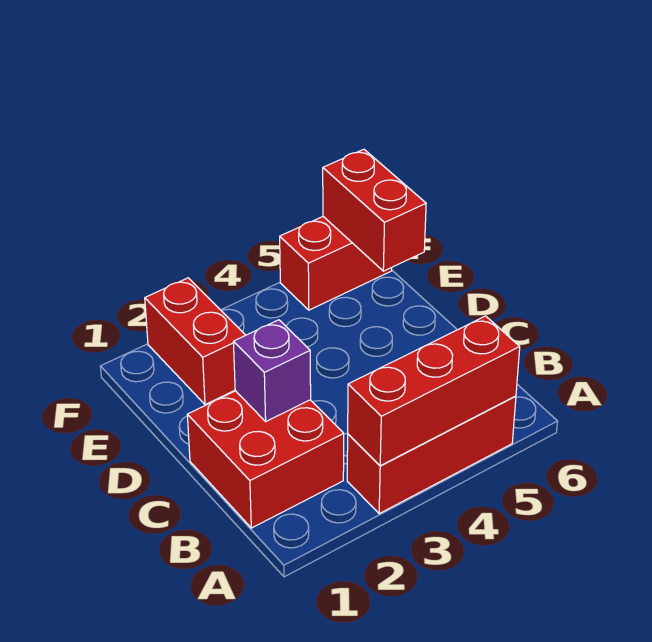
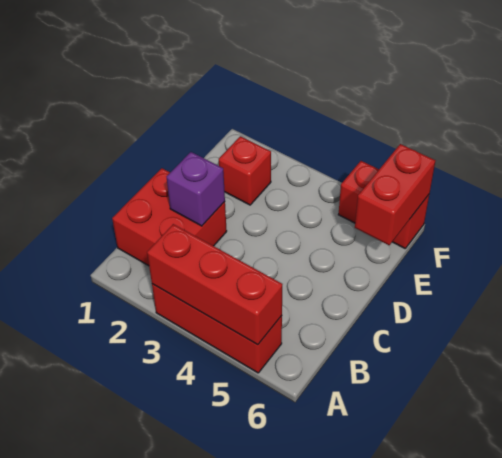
red brick E2:F2 level 1 -> red brick E2 level 1

